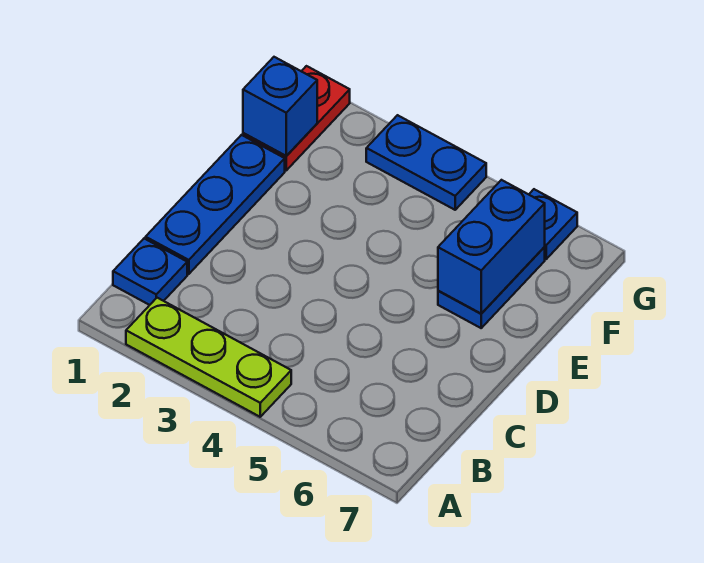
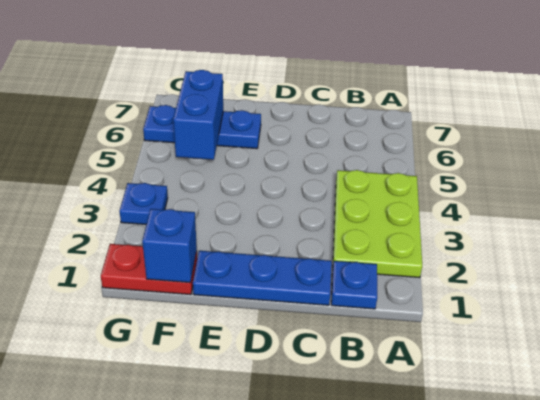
lime plate A2:A4 level 1 -> lime plate A2:B4 level 1
blue brick E6:F6 level 2 -> blue brick F5:F6 level 2
blue plate G3:G4 level 1 -> blue plate G3 level 1

